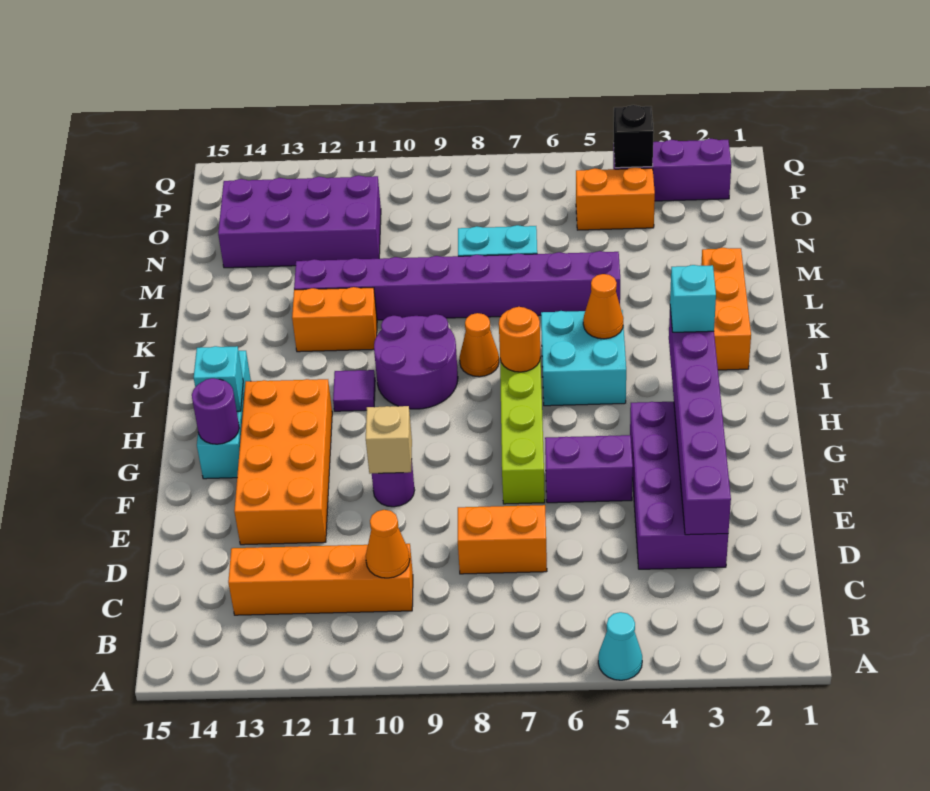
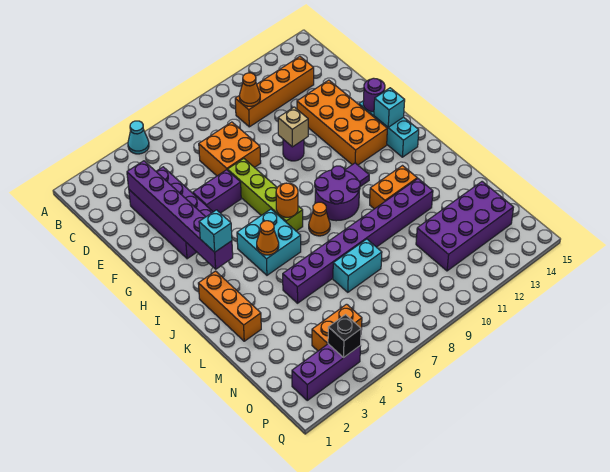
orange brick D7:D8 level 1 -> orange brick D7:E8 level 1

